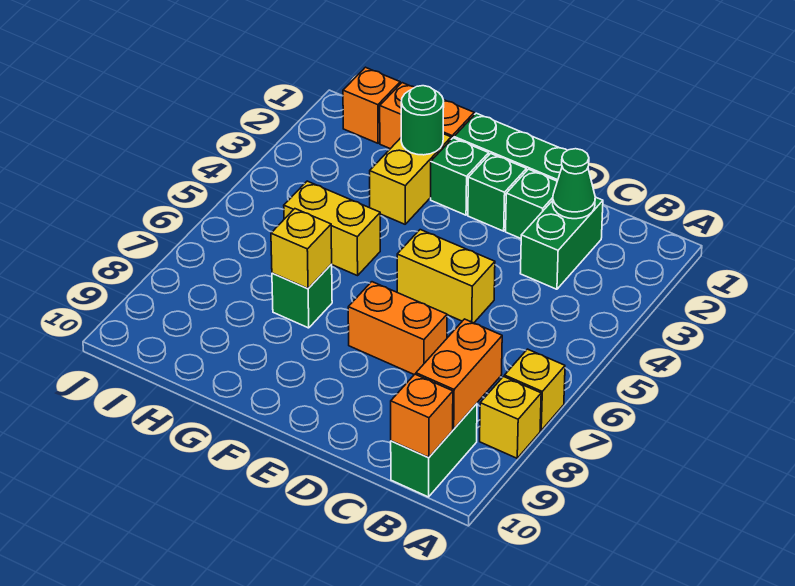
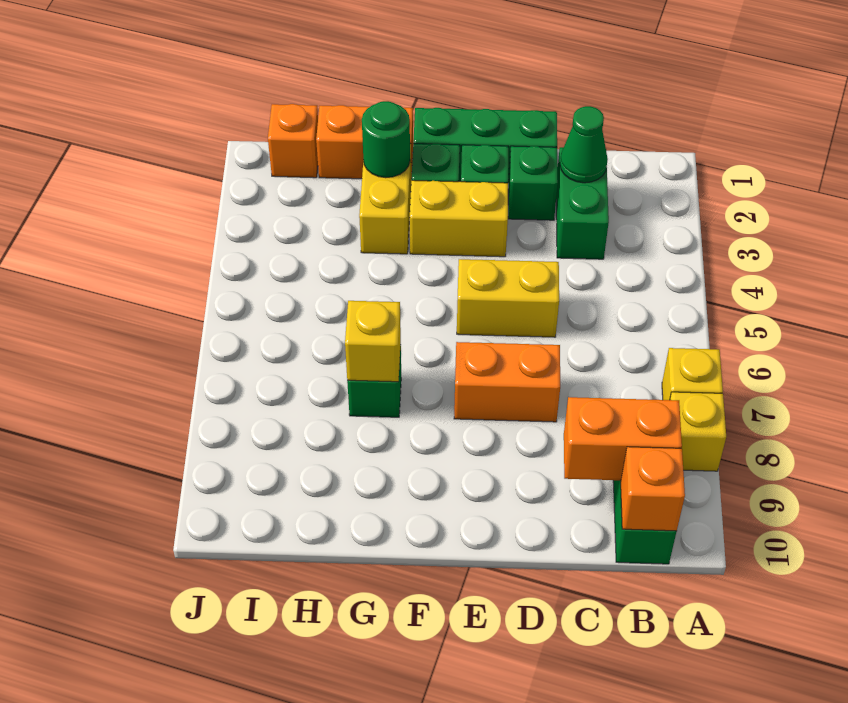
orange brick B8:B9 level 2 -> orange brick B9:C9 level 2
yellow brick G5:H5 level 1 -> yellow brick E3:F3 level 1

